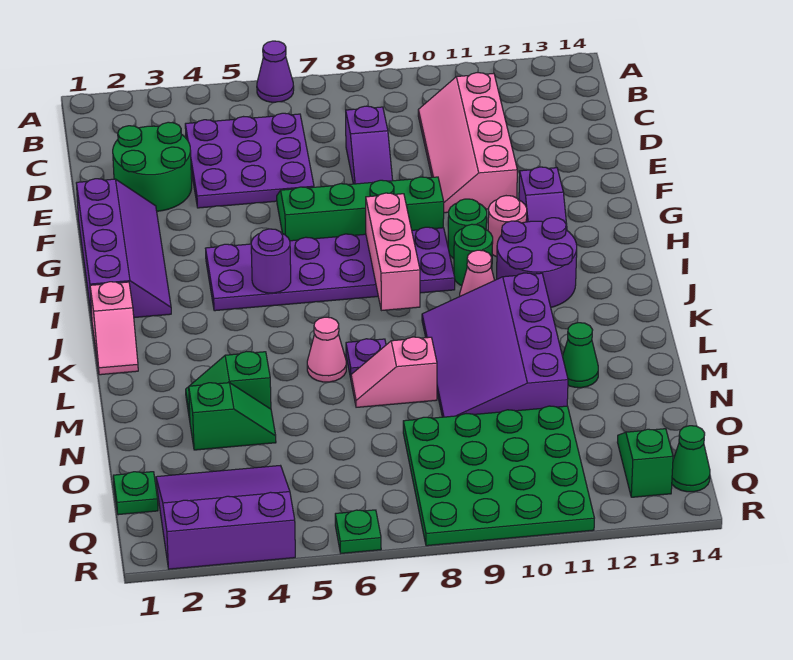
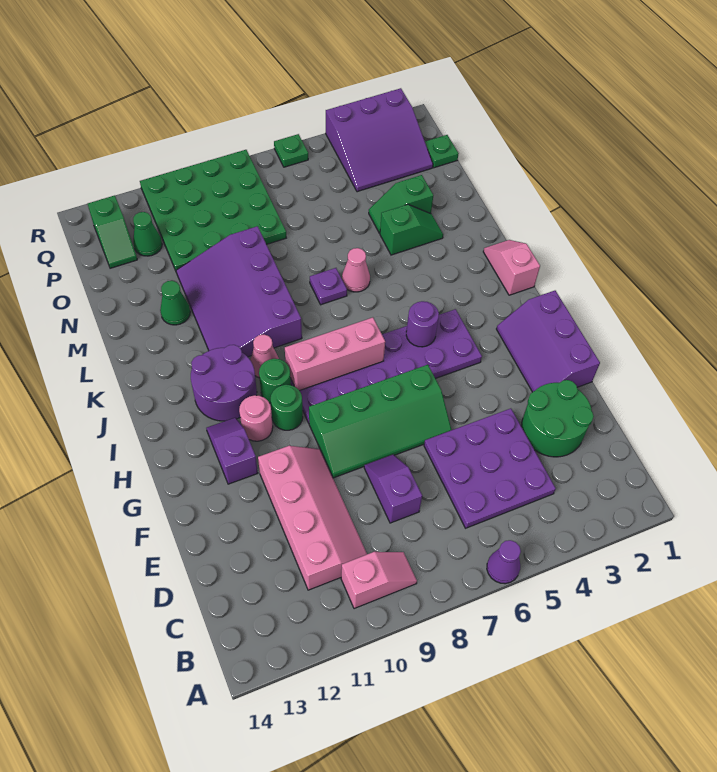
purple slope F1:I2 level 1 top 1 -> purple slope F1:H2 level 1 top 1
pink brick H8:J8 level 2 -> pink brick I7:I9 level 2
purple slope K9:N11 level 1 top 11 -> purple slope K9:N11 level 1 top 9
pink slope M7:M8 level 1 top 8 -> pink slope B9:B10 level 1 top 10
green cone Q14 level 1 -> green cone P12 level 1

